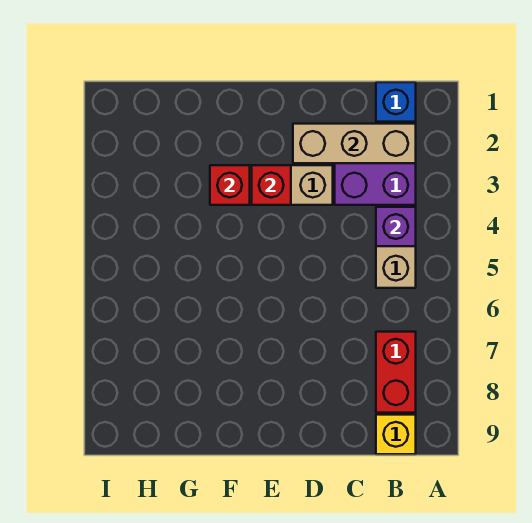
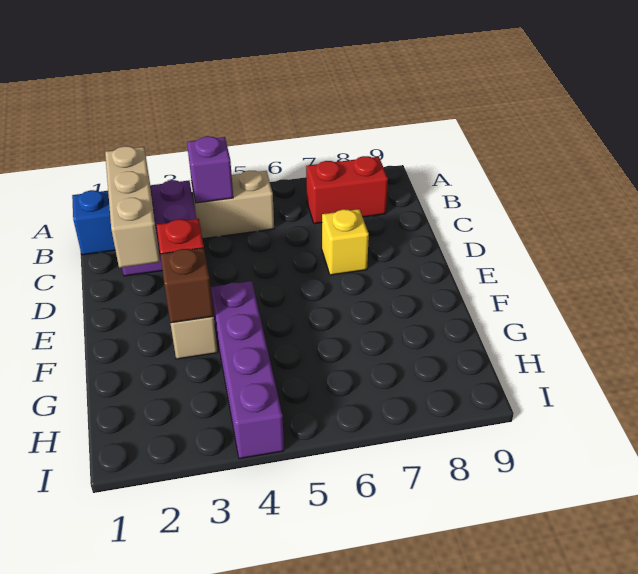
yellow brick B9 level 1 -> yellow brick D7 level 1
red brick F3 level 2 -> brown brick F3 level 2
none -> purple brick F4:I4 level 1

